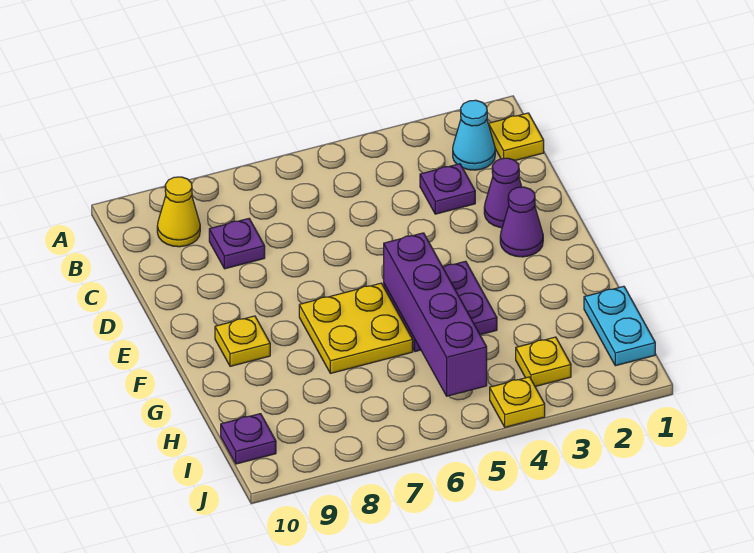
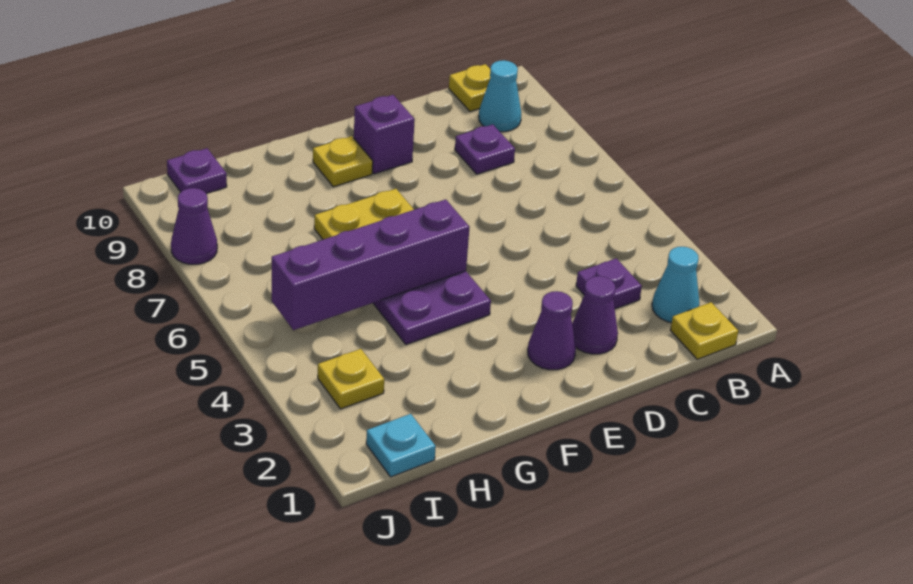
yellow cone B9 level 1 -> cyan cone B9 level 1
none -> purple brick E9 level 1
cyan plate H1:I1 level 1 -> cyan plate I1 level 1
yellow plate J4 level 1 -> yellow plate B10 level 1
none -> purple cone J8 level 1

